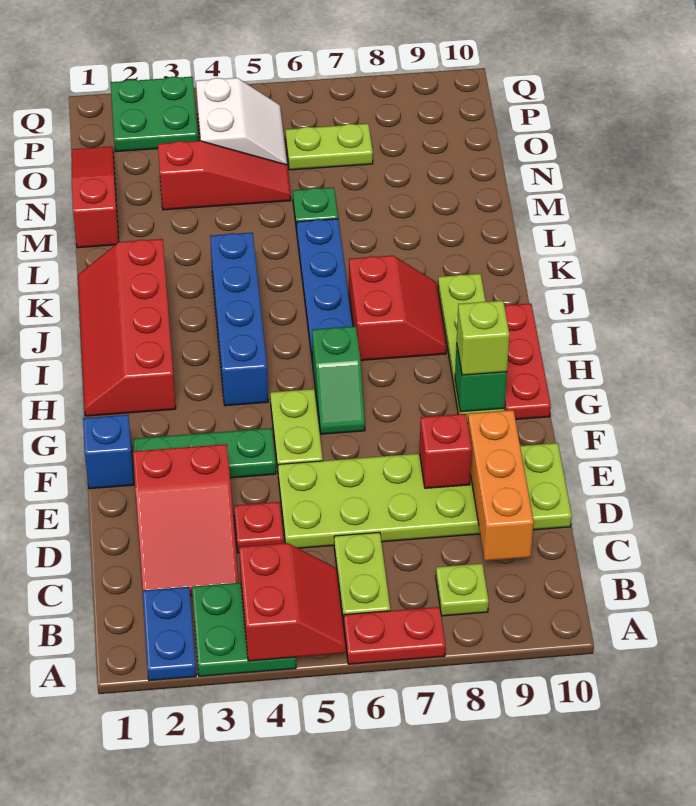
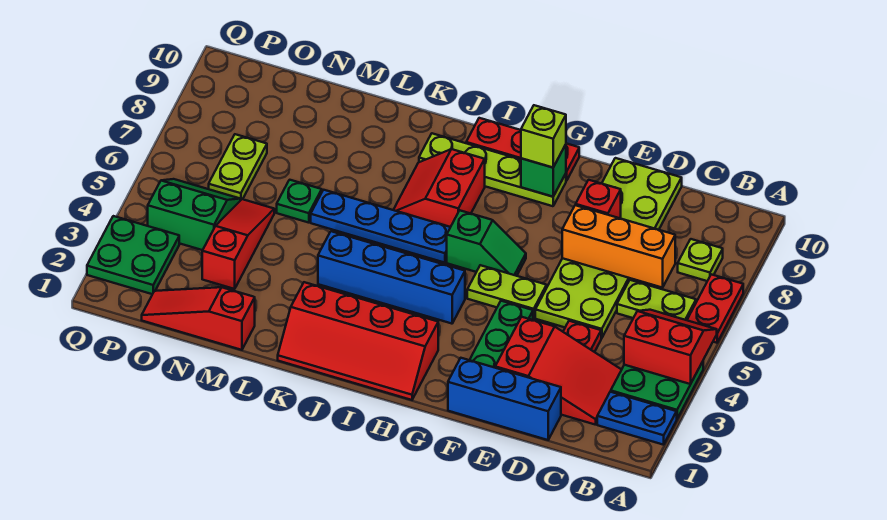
orange brick C9:E9 level 2 -> orange brick C7:E7 level 2
blue brick F1 level 1 -> blue brick D1:F1 level 1
red slope I7:J8 level 1 top 7 -> red slope I7:J8 level 1 top I
white slope O4:P5 level 1 top 4 -> green slope O4:P5 level 1 top 4

